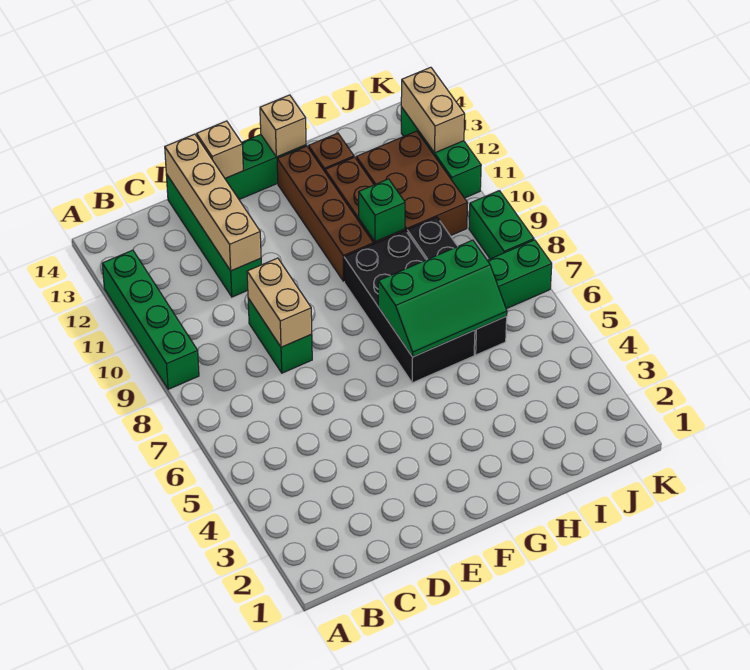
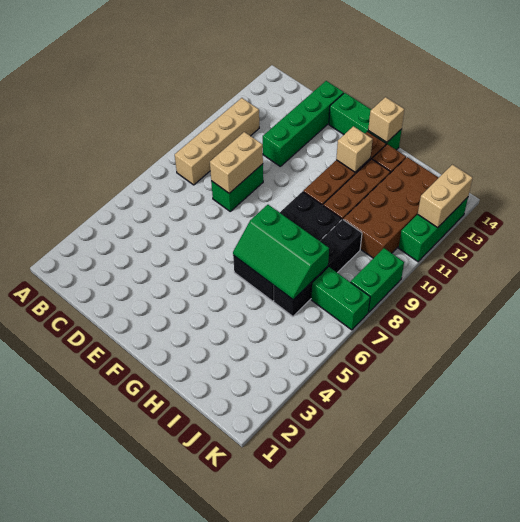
green brick A9:A12 level 1 -> none
tan brick D11:D14 level 2 -> tan brick B8:B11 level 1
tan brick E14 level 2 -> tan brick G12 level 2
green brick H10 level 2 -> none
brown brick I10:J12 level 1 -> brown brick I10:J13 level 1

